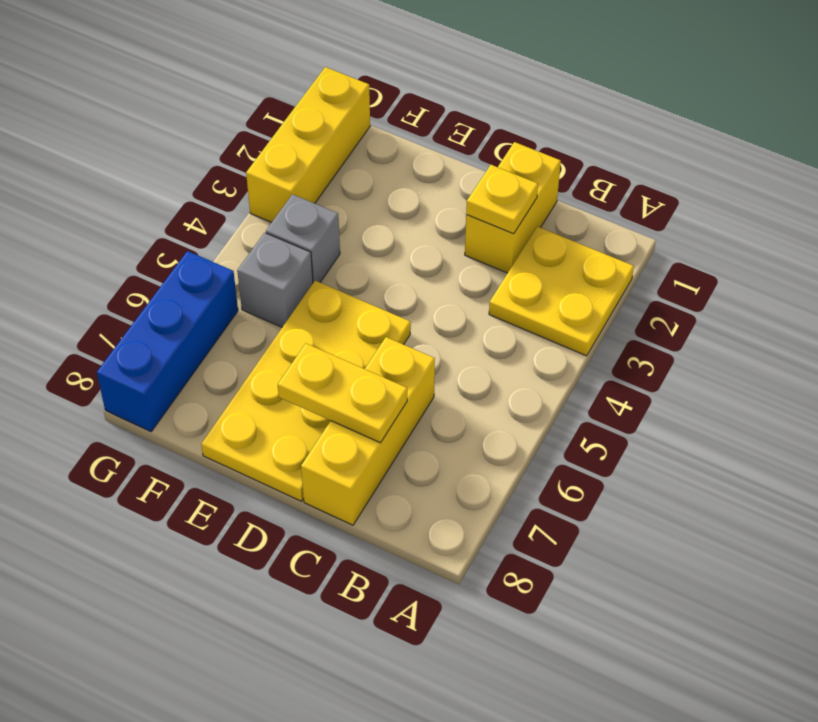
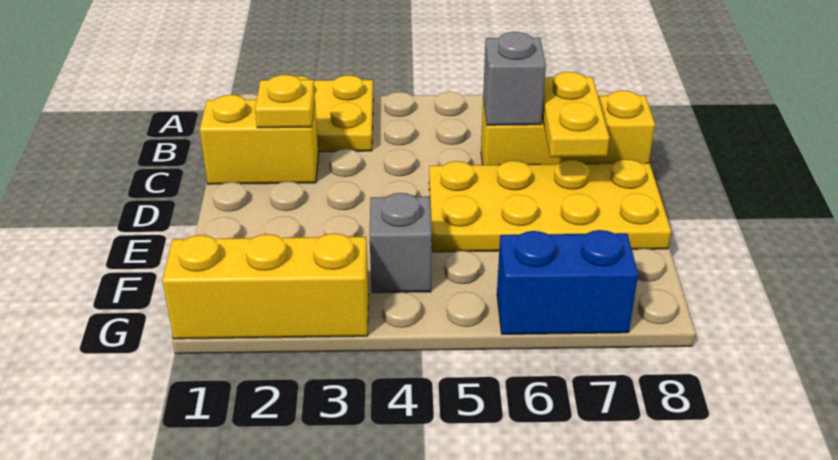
grey brick F5 level 1 -> grey brick C6 level 2
blue brick G6:G8 level 1 -> blue brick G6:G7 level 1

